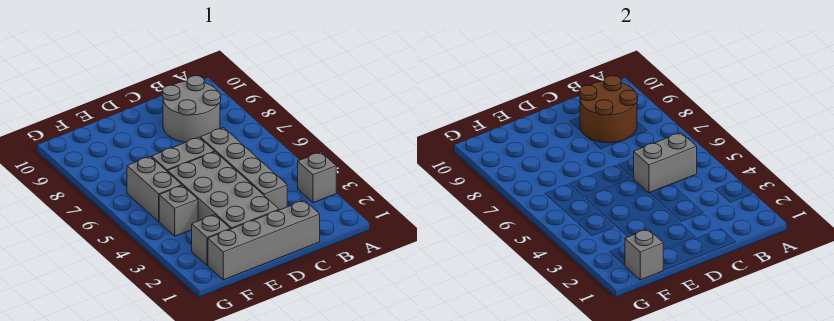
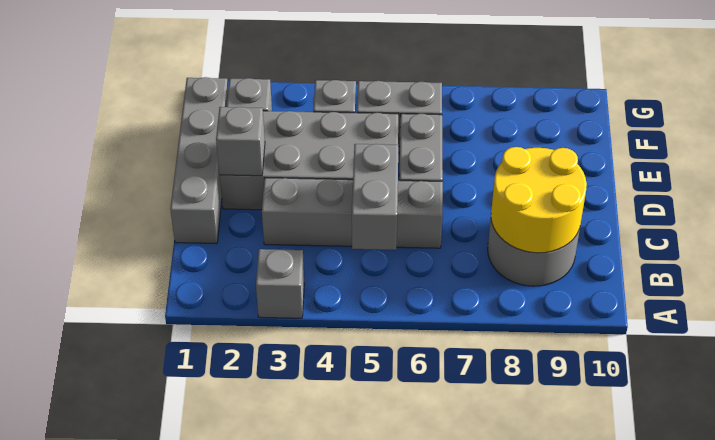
brown round brick B8:C9 level 2 -> yellow round brick B8:C9 level 2
grey brick F1 level 2 -> grey brick D2 level 2

